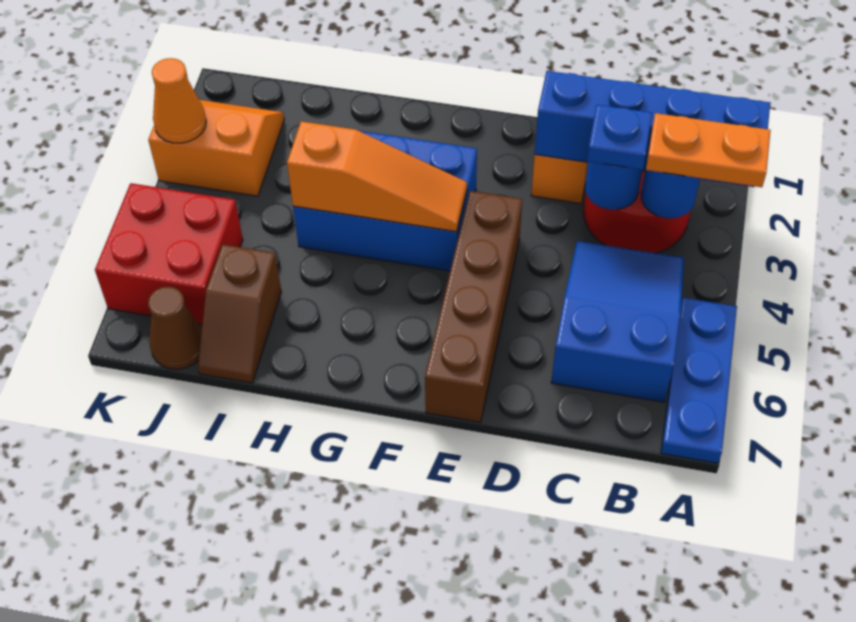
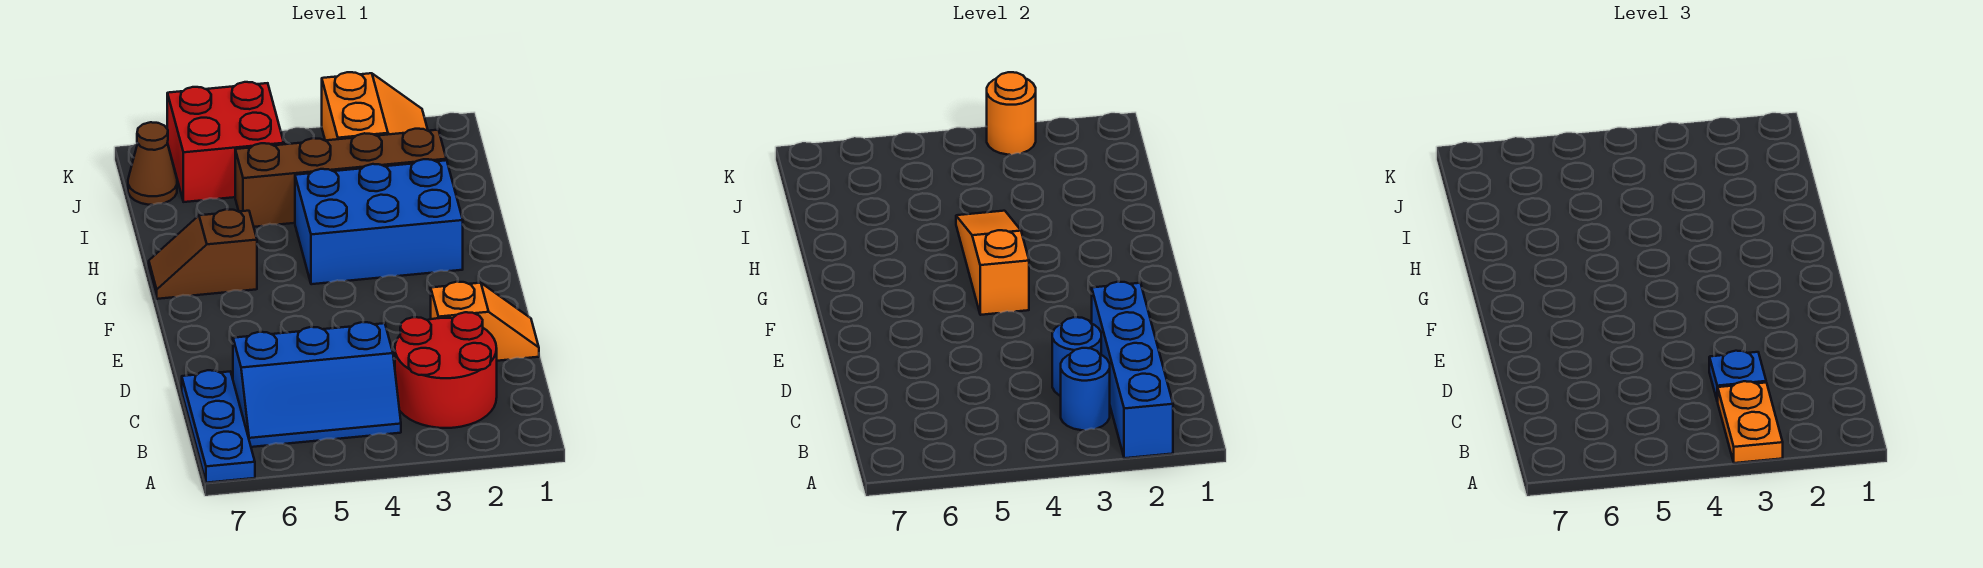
blue plate A5:A7 level 1 -> blue plate A7:C7 level 1
blue slope B4:C6 level 1 top 6 -> blue slope B4:C6 level 1 top C
brown brick E4:E7 level 1 -> brown brick I2:I5 level 1
blue brick F3:H4 level 1 -> blue brick G2:H4 level 1
orange slope F4:H4 level 2 top H -> orange slope F4:H4 level 2 top F
brown slope I6:I7 level 1 top 6 -> brown slope G6:G7 level 1 top 6
orange cone K3 level 2 -> orange round brick K3 level 2

